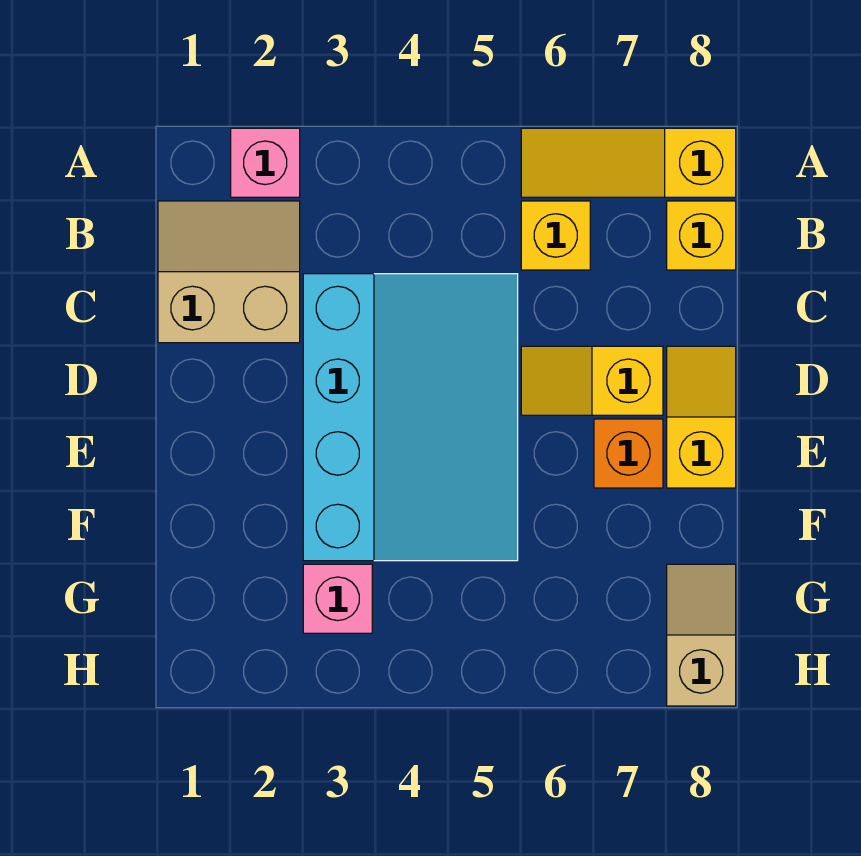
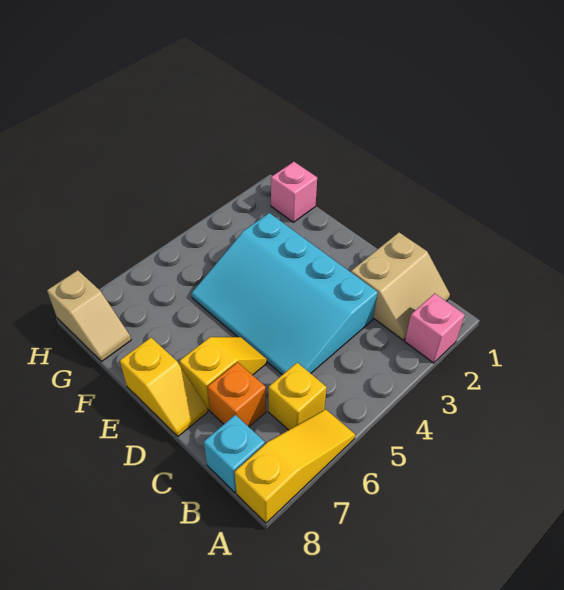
yellow brick B8 level 1 -> cyan brick B8 level 1
orange brick E7 level 1 -> orange brick C7 level 1
pink brick G3 level 1 -> pink brick G1 level 1

